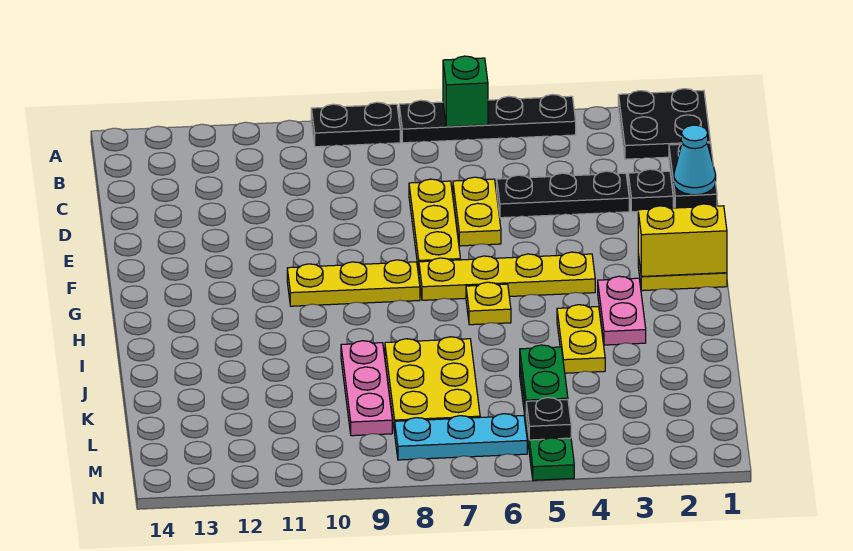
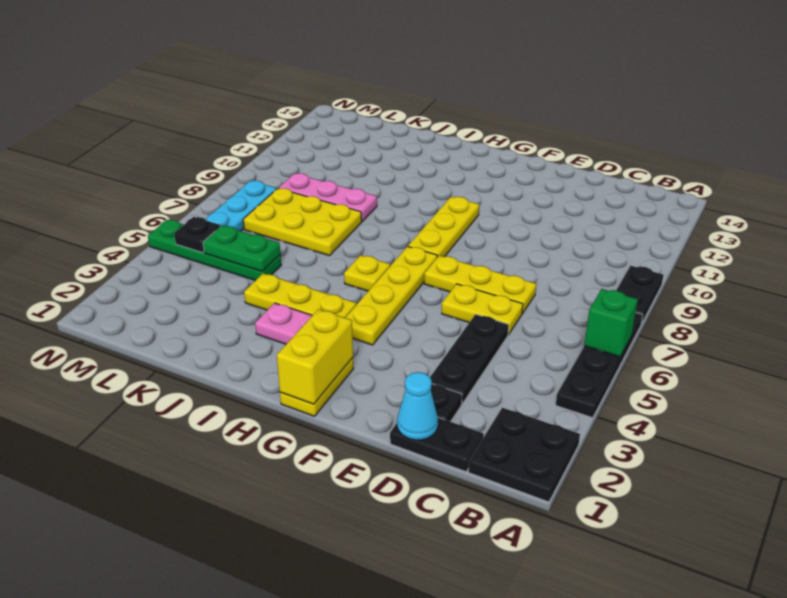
yellow plate I4:J4 level 1 -> yellow plate H4:J4 level 1

